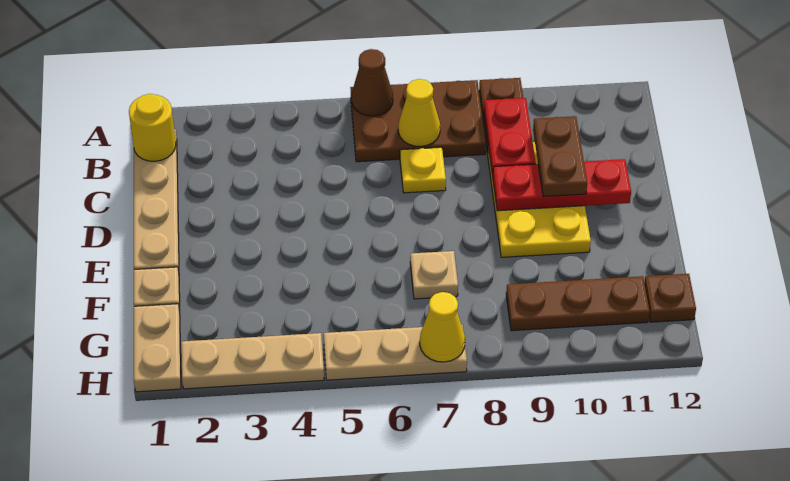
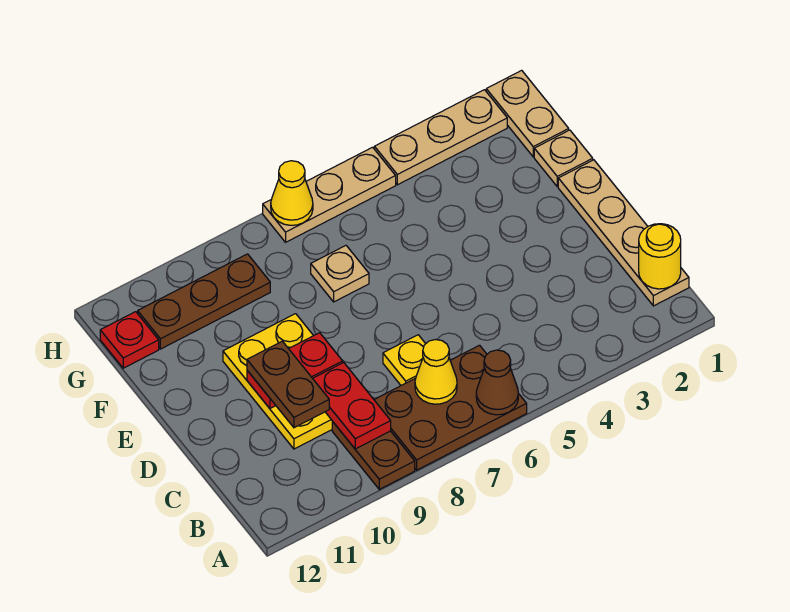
red plate D9:D11 level 2 -> red plate D9:D10 level 2
brown plate G12 level 1 -> red plate G12 level 1

